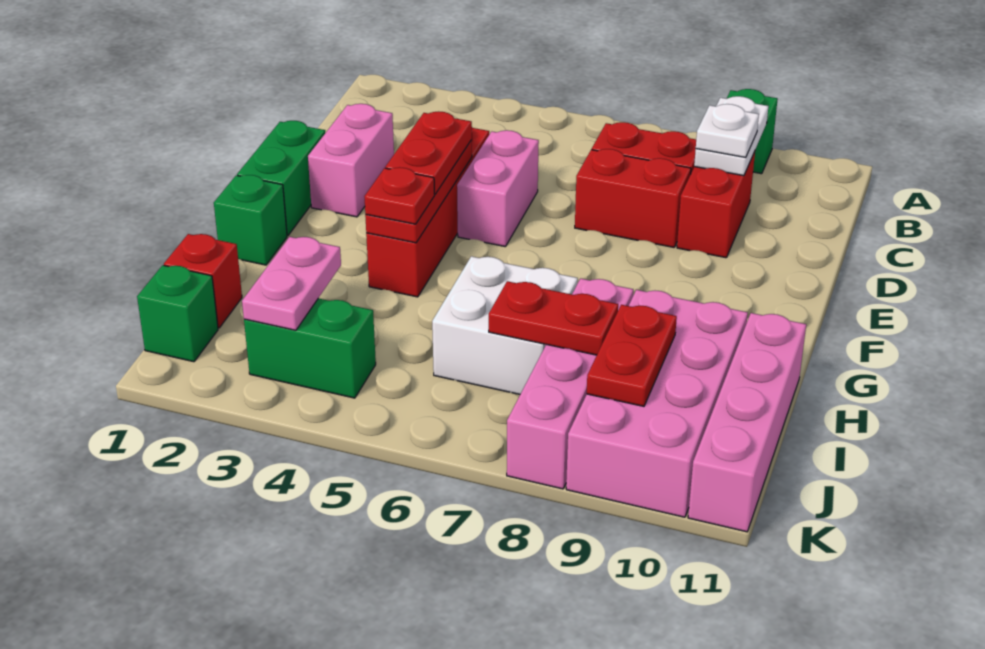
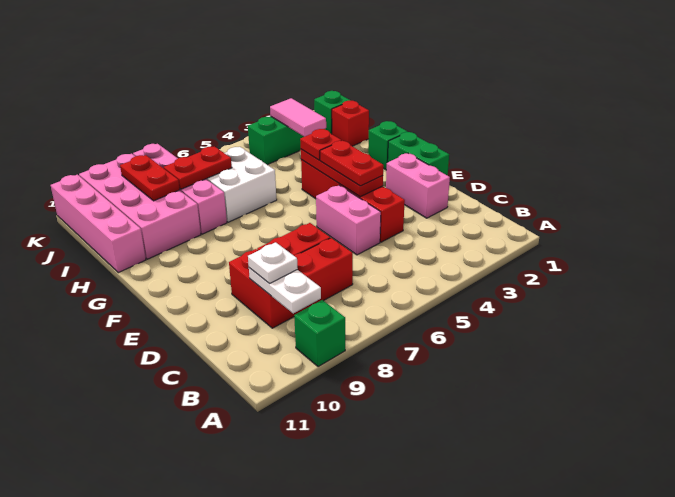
pink plate I3:J3 level 2 -> pink tile I3:J3 level 2

